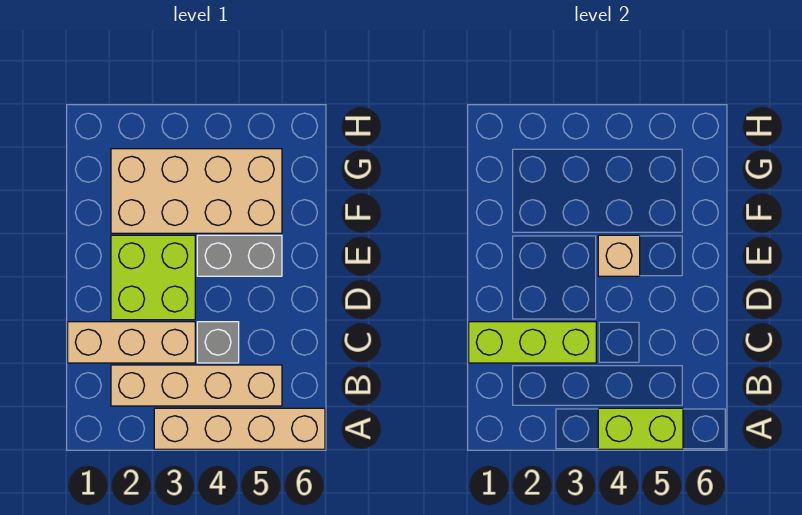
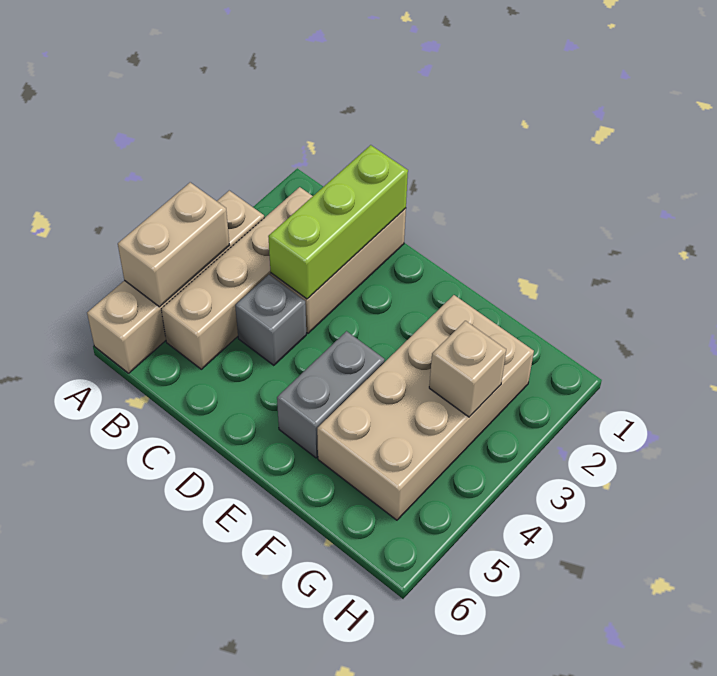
lime brick A4:A5 level 2 -> tan brick A4:A5 level 2
lime brick D2:E3 level 1 -> none
tan brick E4 level 2 -> tan brick G3 level 2

